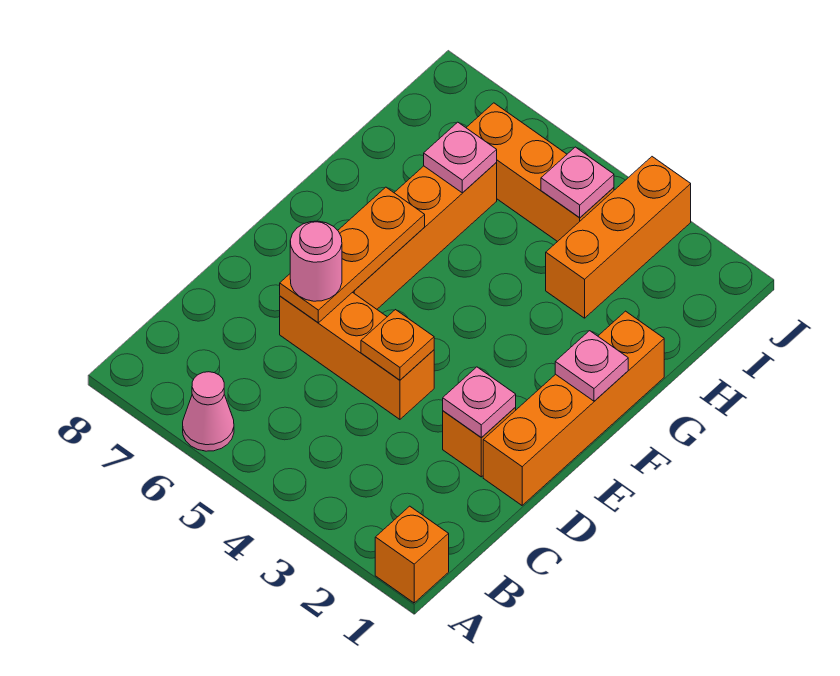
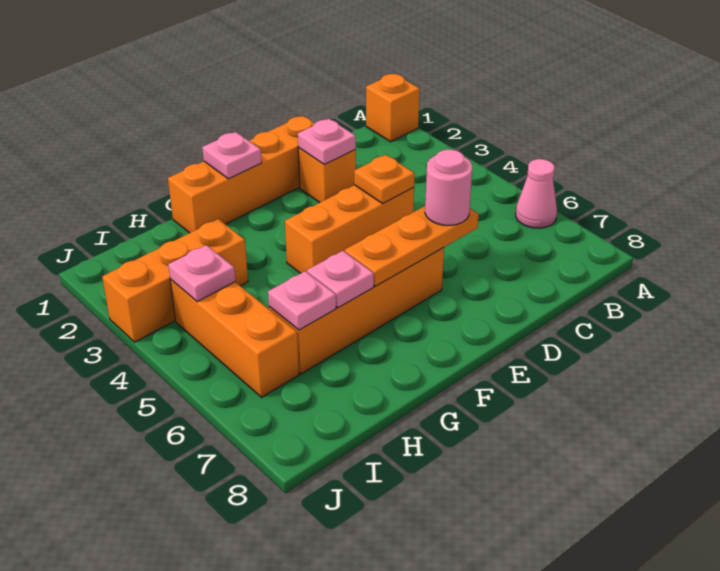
orange brick D4:D6 level 1 -> orange brick D4:F4 level 1
none -> pink plate G6 level 2

